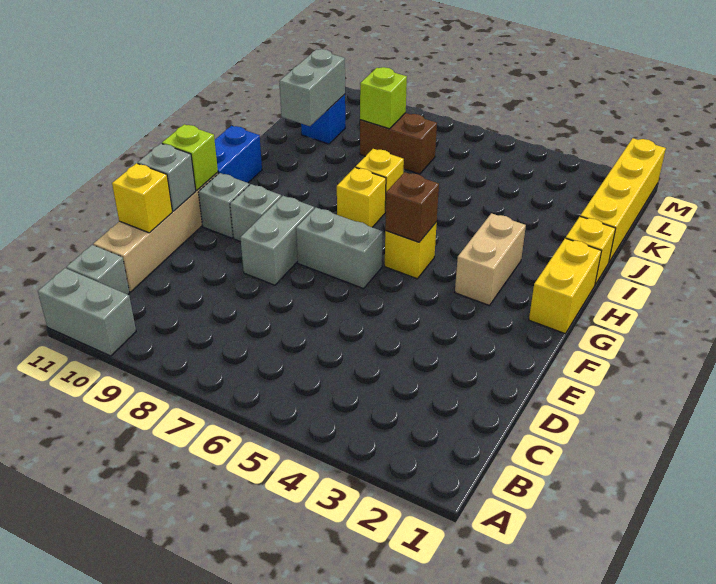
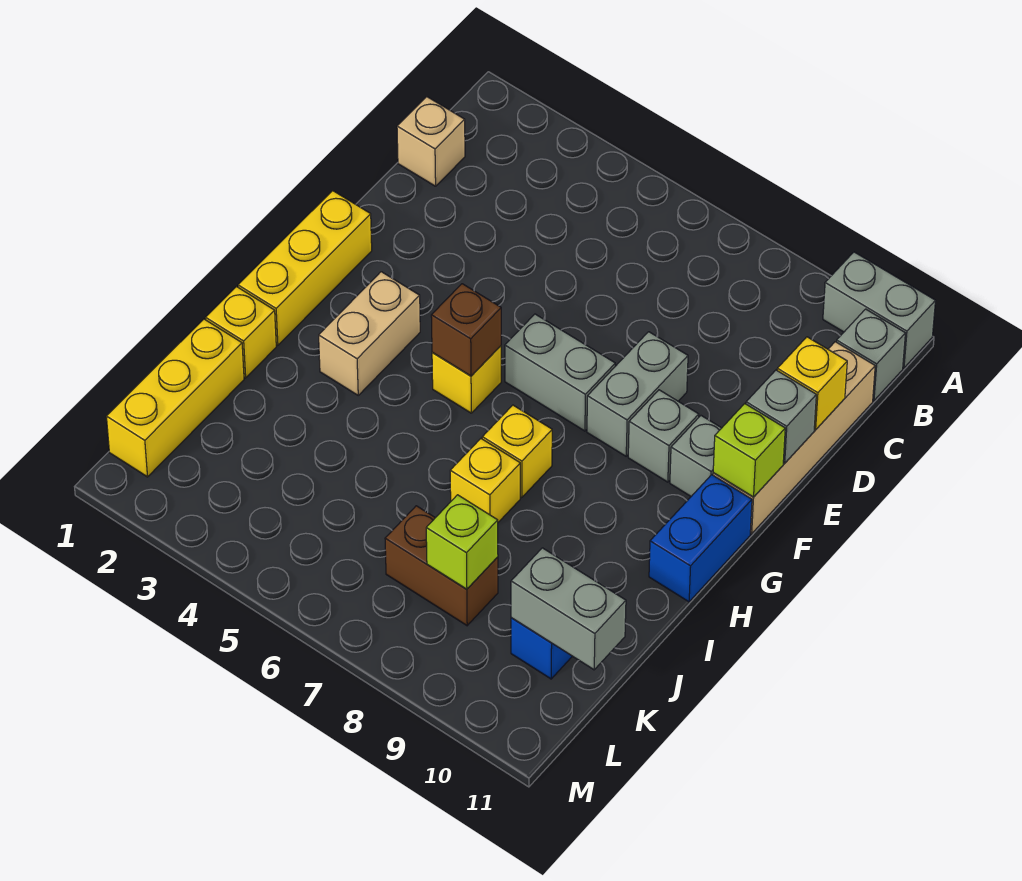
none -> tan brick C1 level 1
yellow brick G1:H1 level 1 -> yellow brick F1:H1 level 1
yellow brick J1:M1 level 1 -> yellow brick J1:L1 level 1
grey brick J10:K10 level 2 -> grey brick K10:K11 level 2

